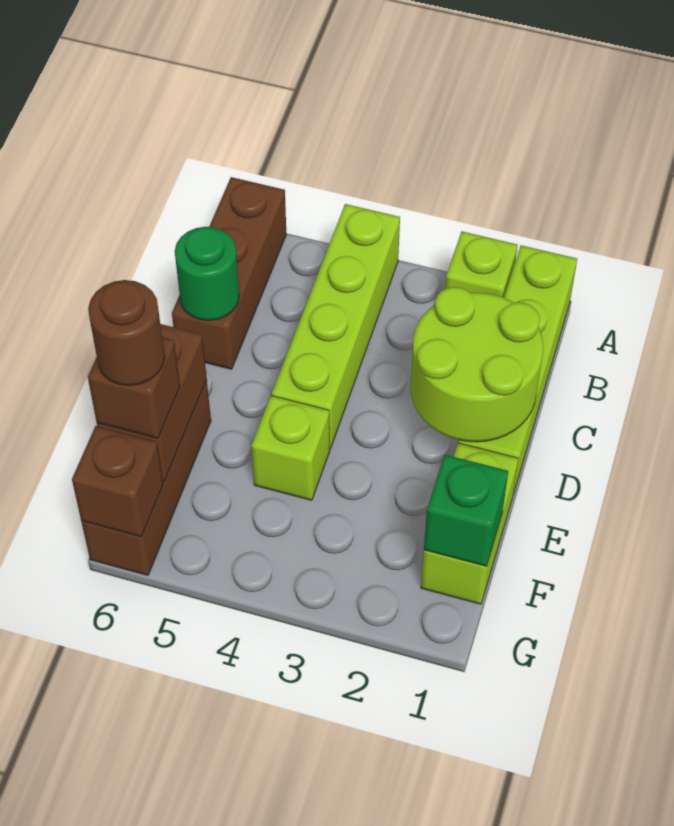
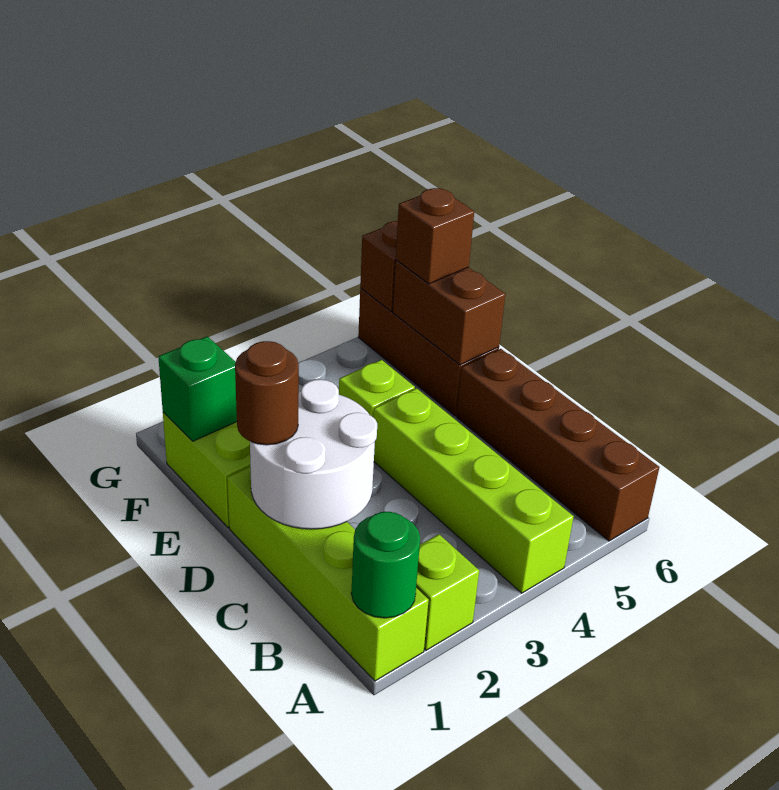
brown brick A6:C6 level 1 -> brown brick A6:D6 level 1
lime round brick C1:D2 level 2 -> white round brick C1:D2 level 2
green round brick C6 level 2 -> green round brick A1 level 2
brown round brick F6 level 4 -> brown round brick D1 level 3

